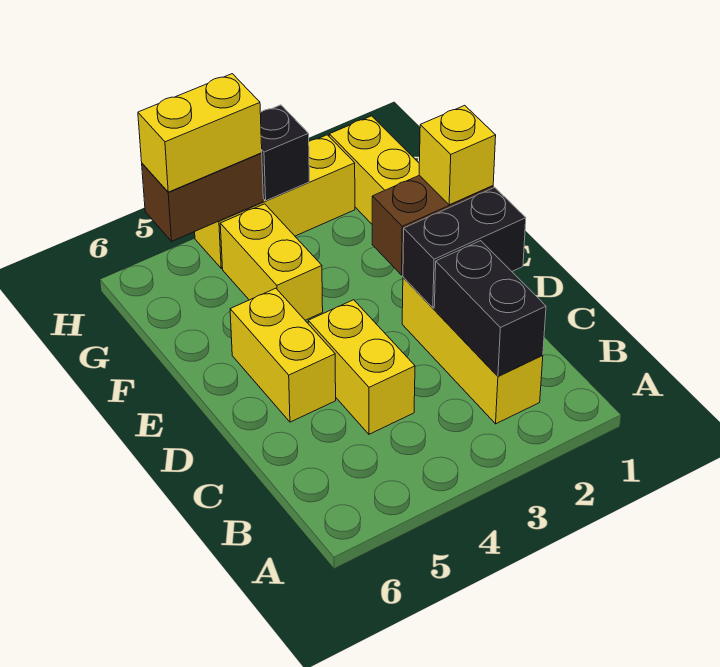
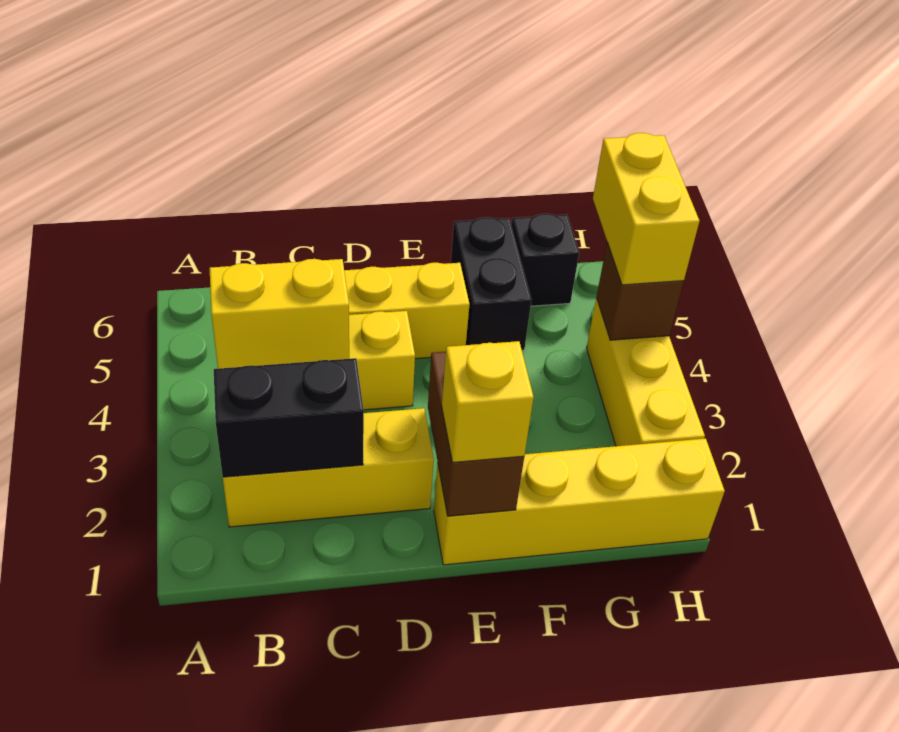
black brick D1:D2 level 2 -> black brick F5:F6 level 1
yellow brick F4:G4 level 1 -> yellow brick B4:C4 level 2
black brick H3 level 2 -> black brick G6 level 1
brown brick H4:H5 level 2 -> brown brick H4 level 2

